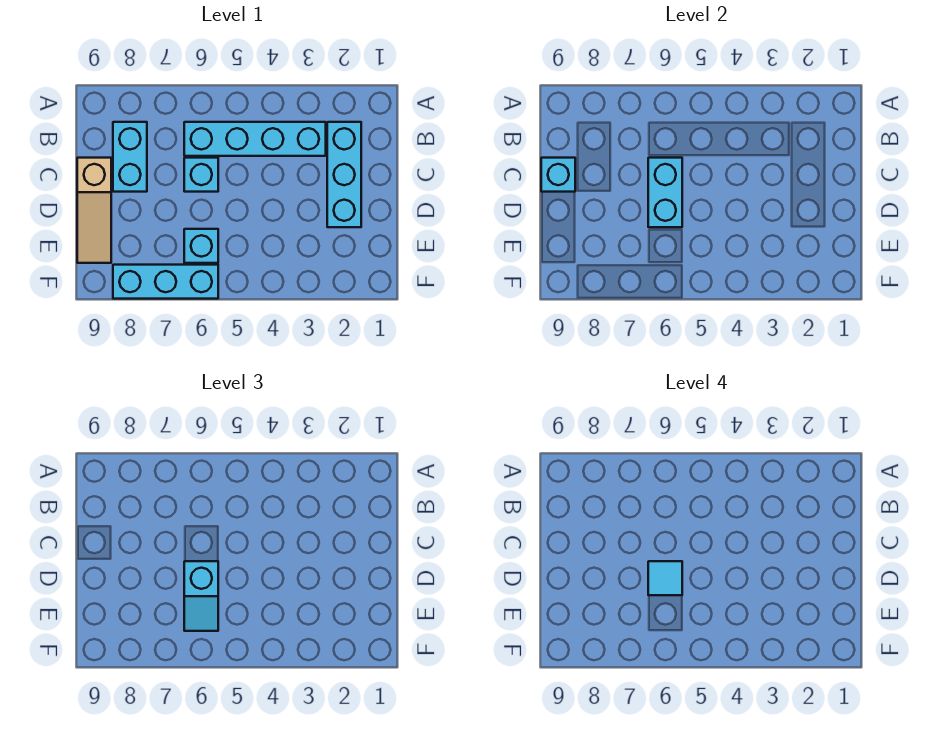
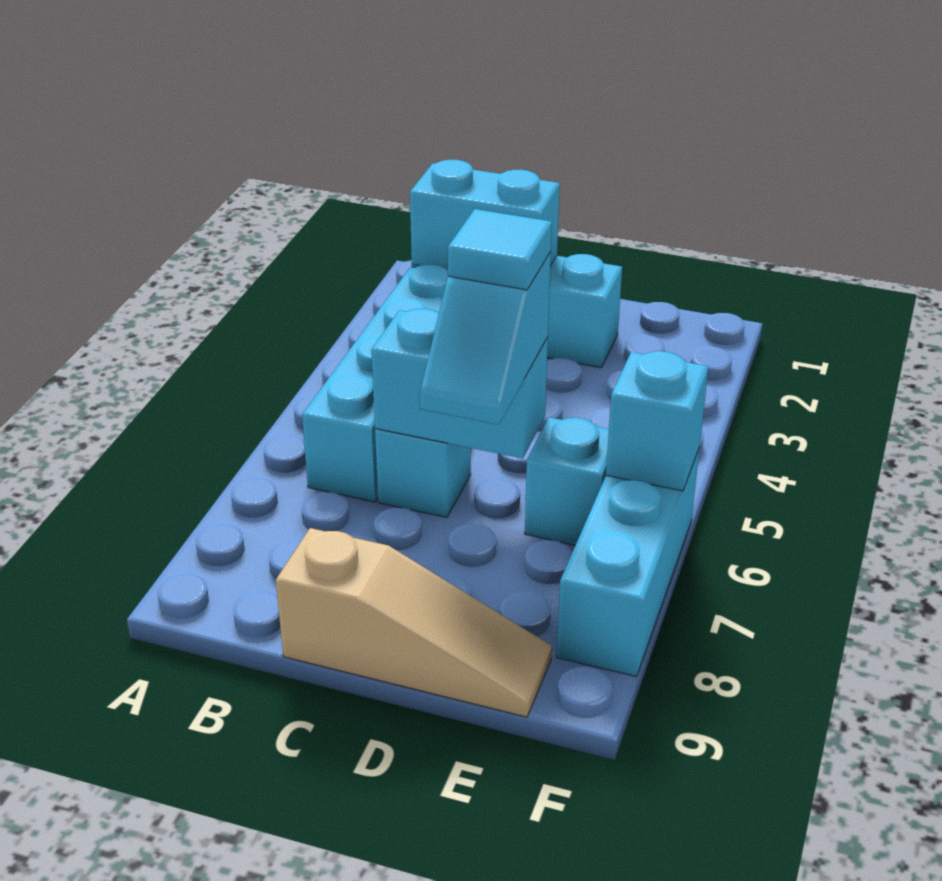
cyan brick B8:C8 level 1 -> cyan brick B2:C2 level 2
cyan brick C9 level 2 -> cyan brick F6 level 2
cyan slope D6:E6 level 3 top D -> cyan slope D6:D7 level 3 top 6

